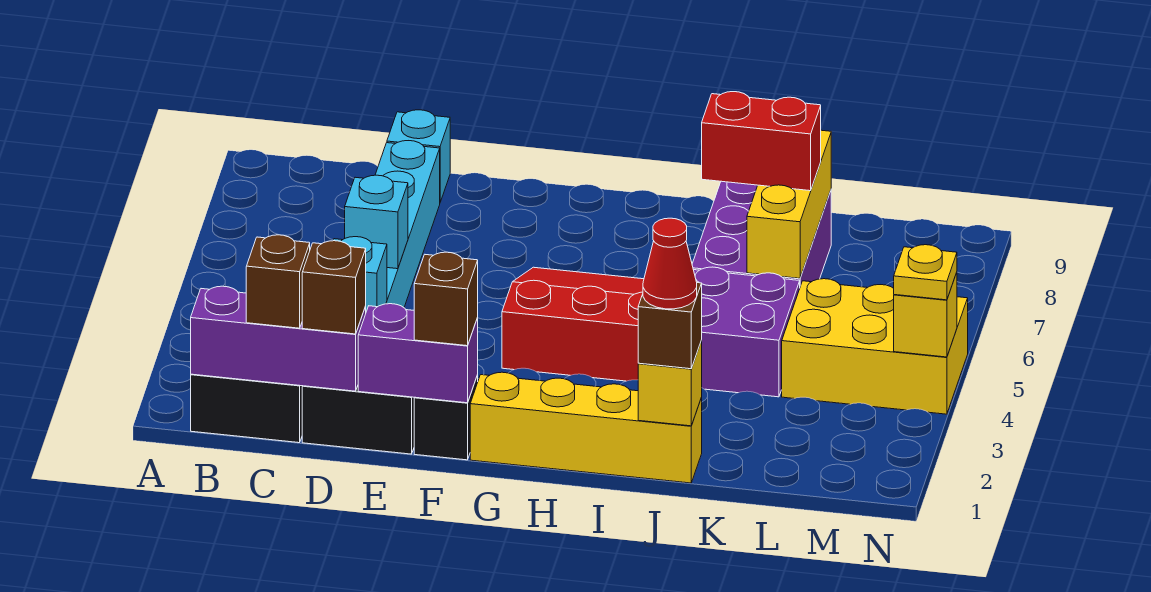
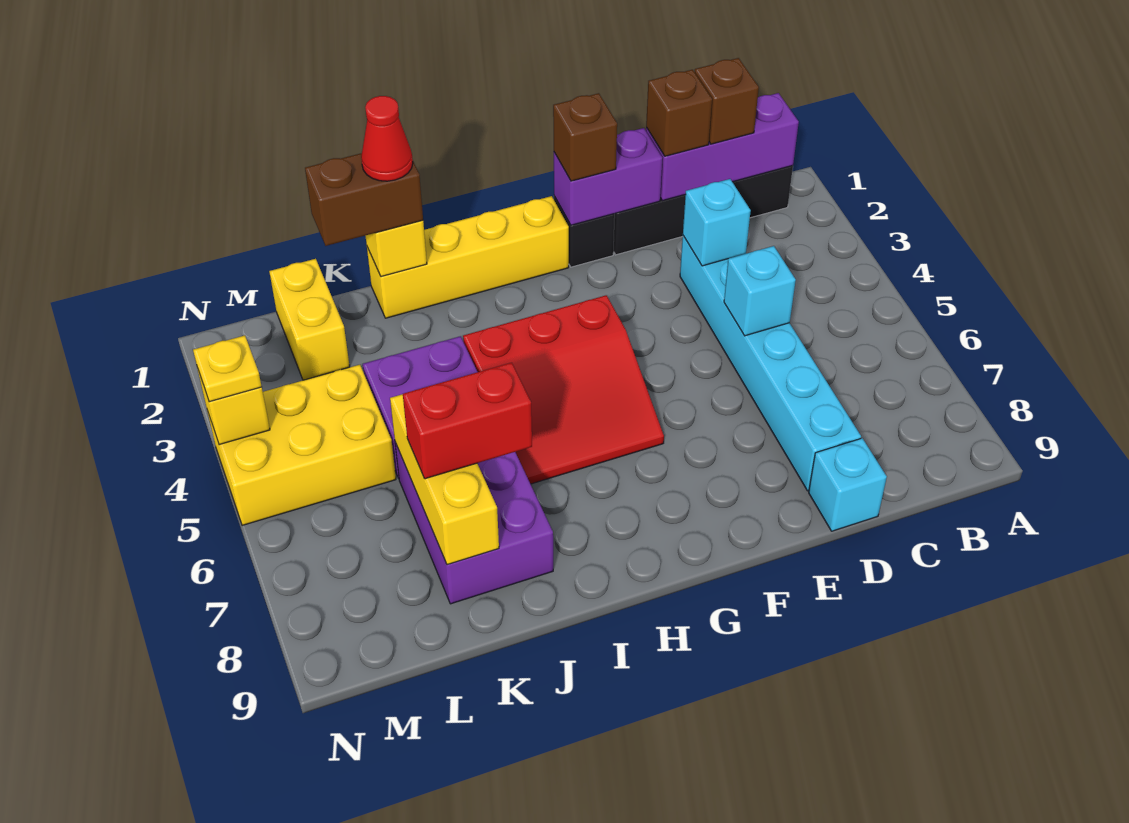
brown brick J1 level 3 -> brown brick J1:K1 level 3
none -> yellow brick L1:L2 level 1

